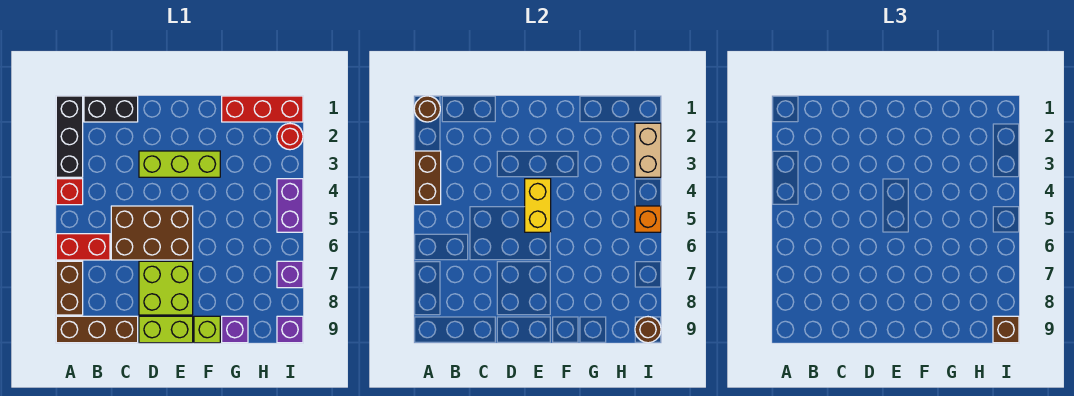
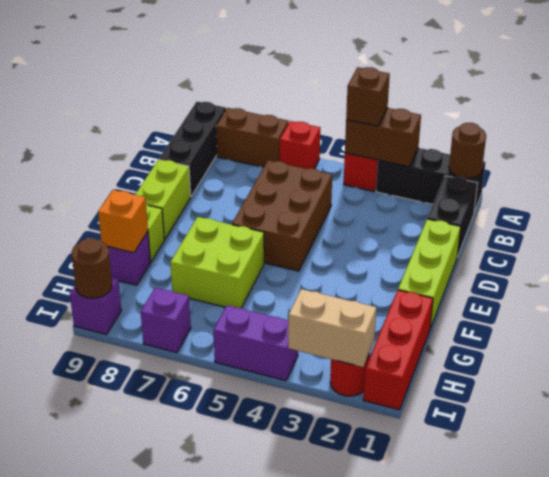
red brick A6:B6 level 1 -> red brick A6 level 1
brown brick A9:C9 level 1 -> black brick A9:C9 level 1
lime brick D3:F3 level 1 -> lime brick D1:F1 level 1
lime brick D7:E8 level 1 -> lime brick F6:G7 level 1
yellow brick E4:E5 level 2 -> none
orange brick I5 level 2 -> orange brick G9 level 2
brown brick I9 level 3 -> brown brick A4 level 3

